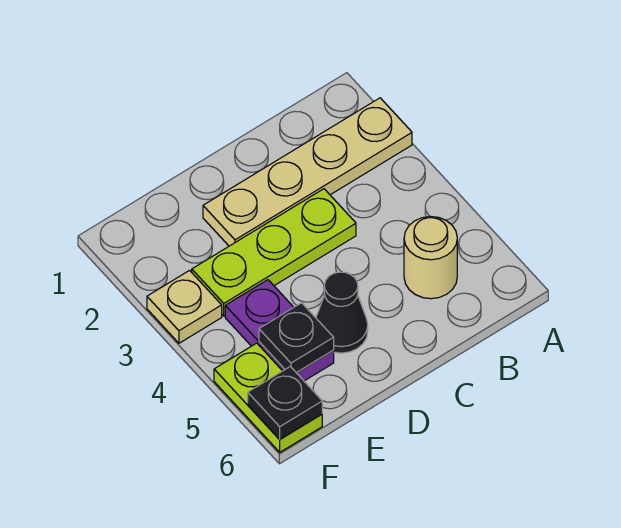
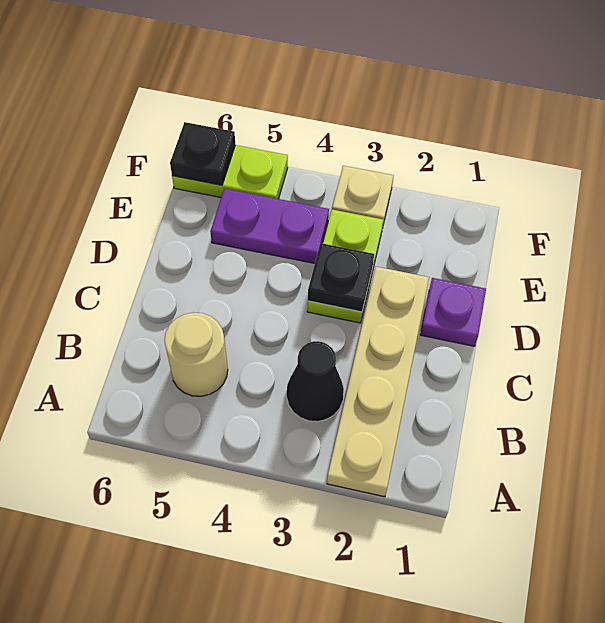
lime plate C3:E3 level 1 -> lime plate D3:E3 level 1
none -> purple plate D1 level 1
black cone D5 level 1 -> black cone B3 level 1
black plate E5 level 2 -> black plate D3 level 2

